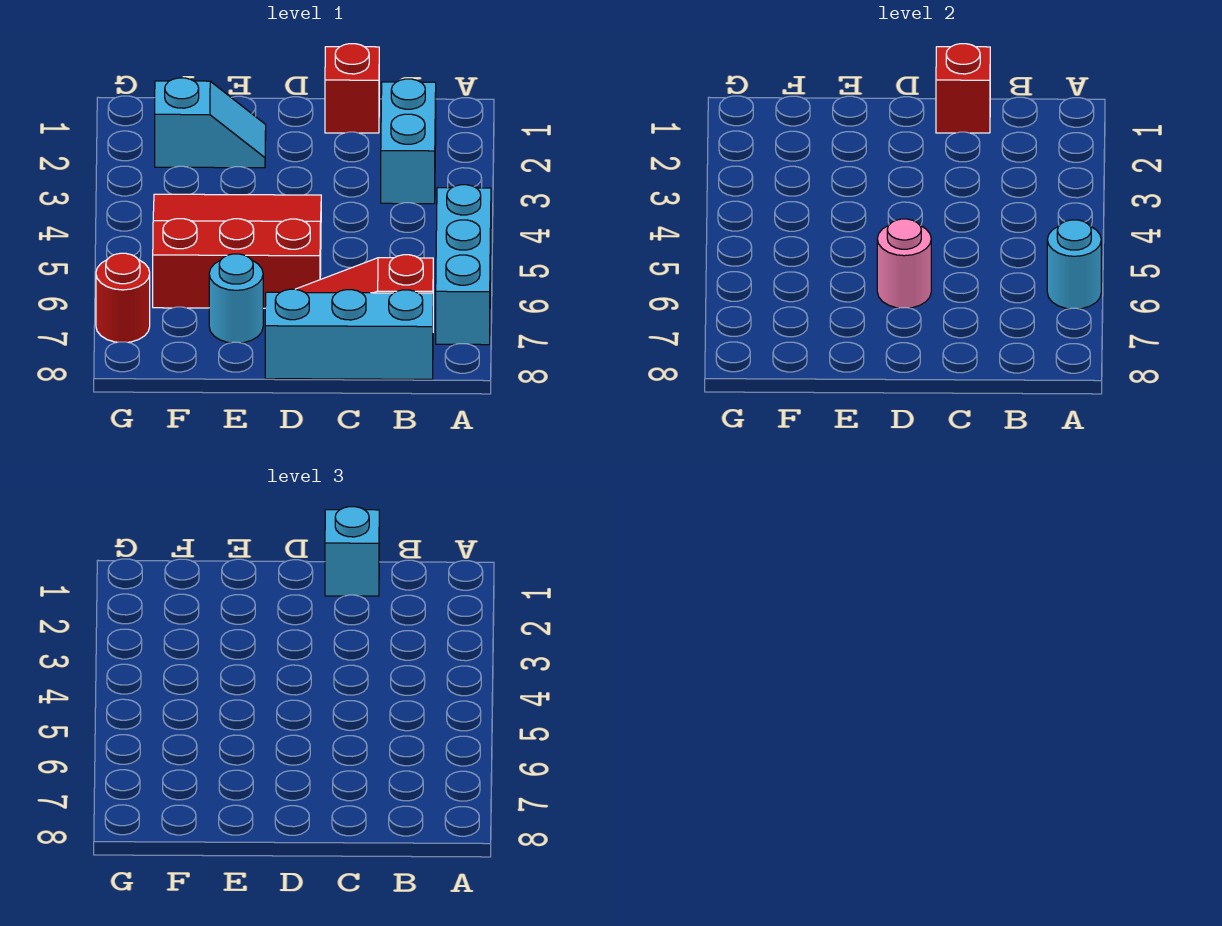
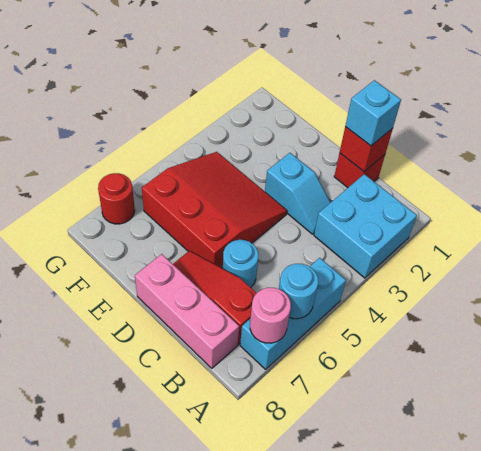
cyan brick B2:B3 level 1 -> cyan brick A2:B3 level 1
cyan brick B8:D8 level 1 -> pink brick B8:D8 level 1
pink round brick D6 level 2 -> pink round brick A7 level 2
cyan slope E2:F2 level 1 top F -> cyan slope C3:D3 level 1 top D
cyan round brick E7 level 1 -> cyan round brick C6 level 1

